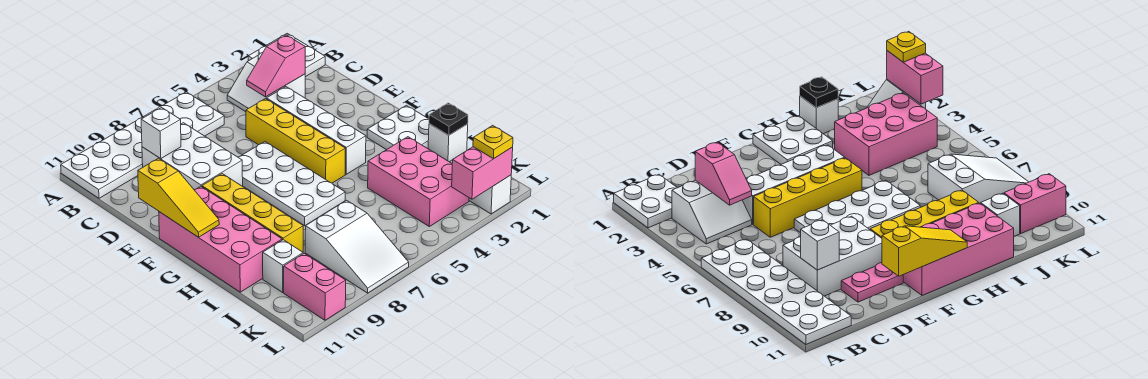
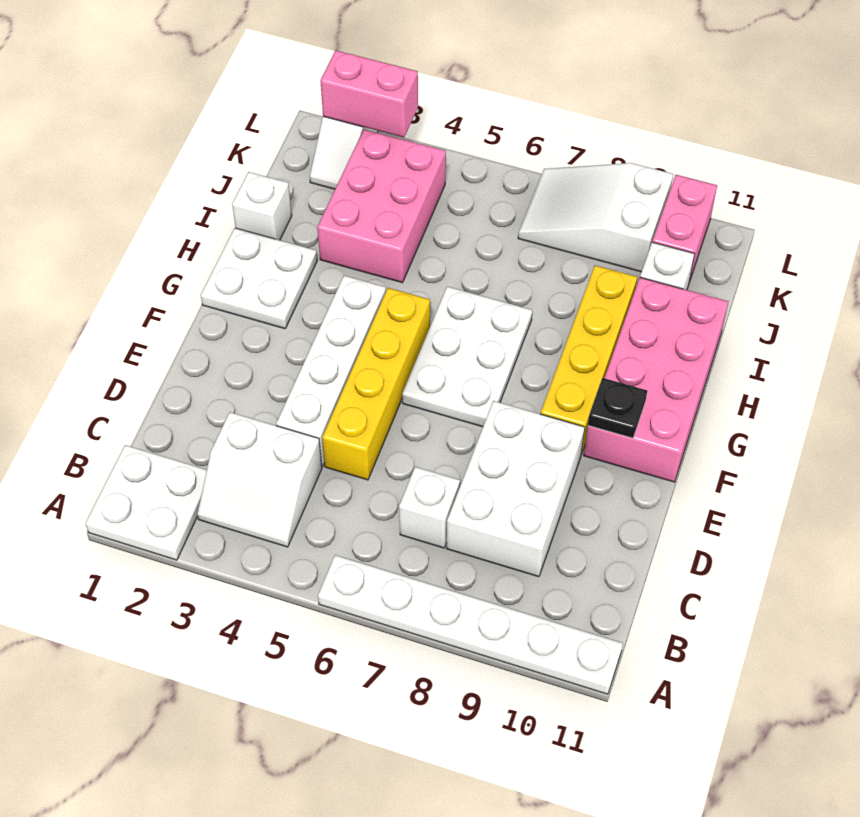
white plate A6:B11 level 1 -> white plate A6:A11 level 1
white slope B3:C4 level 1 top 3 -> white slope B3:C4 level 1 top C
pink slope C3:C4 level 2 top 3 -> none
white brick C9 level 2 -> white brick C7 level 1
pink plate D10:E10 level 1 -> none
white plate E6:H7 level 1 -> white plate F6:H7 level 1
yellow slope E11:G11 level 2 top E -> none
black plate I1 level 2 -> black plate F10 level 2
white slope J7:L8 level 1 top J -> white slope K7:L9 level 1 top 9
yellow plate L2 level 3 -> none

